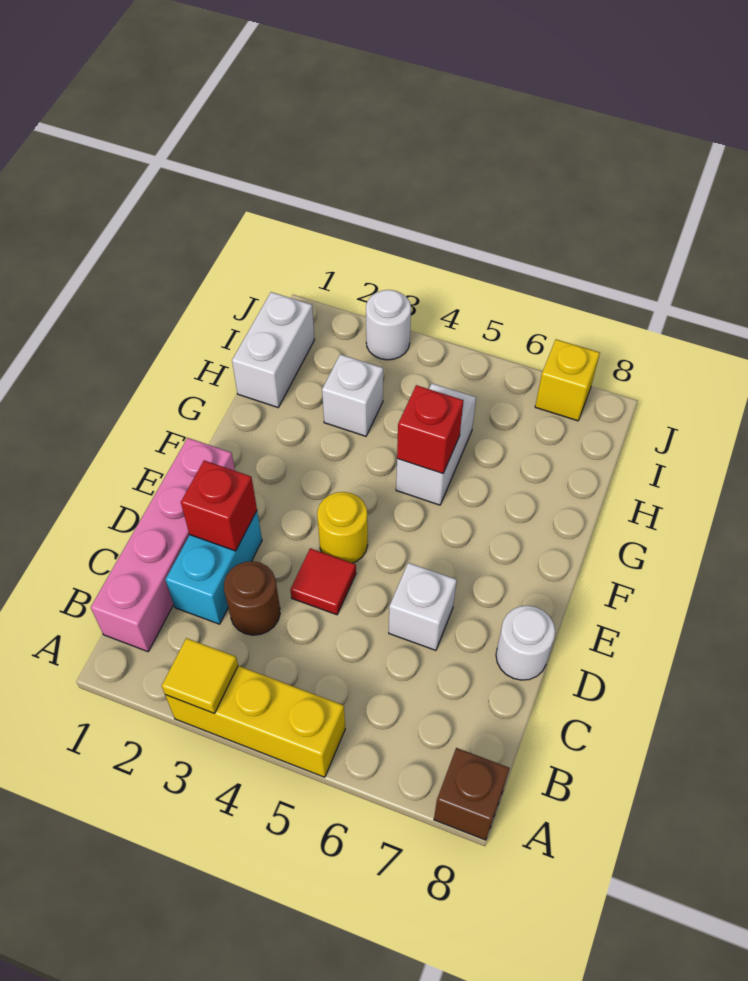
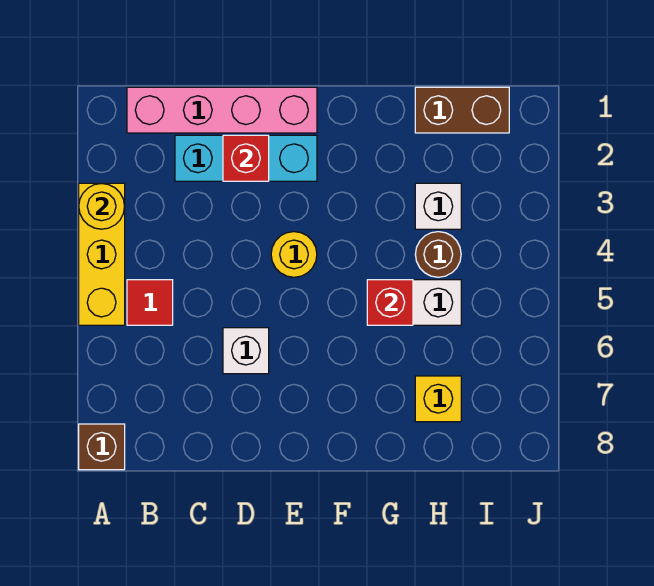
yellow tile A3 level 2 -> yellow round brick A3 level 2
cyan brick C2:D2 level 1 -> cyan brick C2:E2 level 1
brown round brick C3 level 1 -> brown round brick H4 level 1
red tile D4 level 1 -> red tile B5 level 1
white round brick D8 level 1 -> none
white brick H1:I1 level 1 -> brown brick H1:I1 level 1
white round brick J3 level 1 -> none
yellow brick J7 level 1 -> yellow brick H7 level 1

